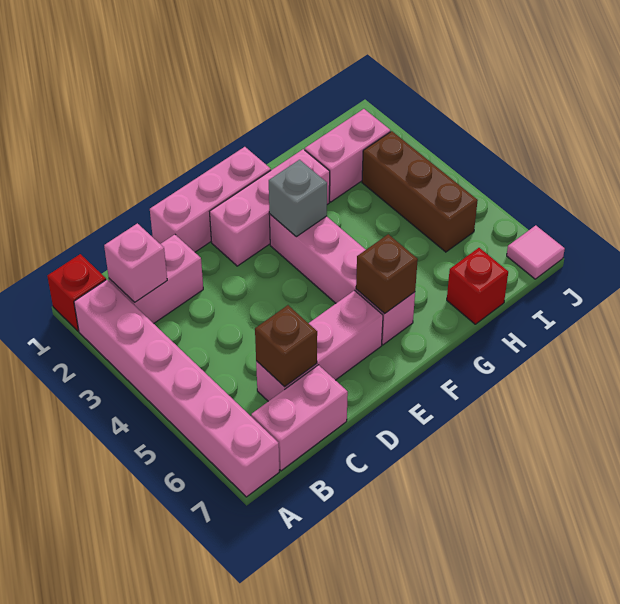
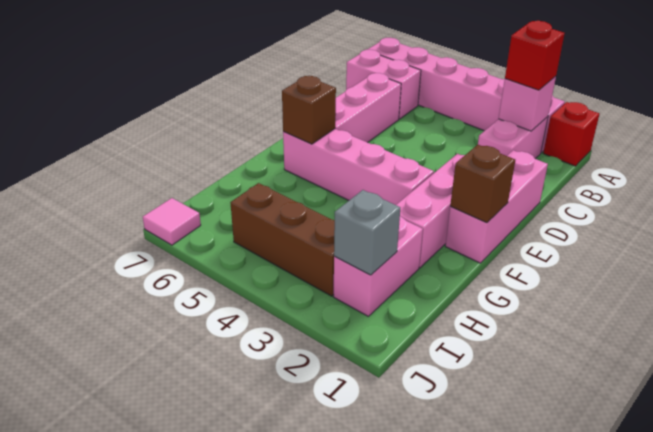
pink brick B7:C7 level 1 -> pink brick B6:B7 level 1
brown brick C6 level 2 -> brown brick F1 level 2
grey brick F3 level 2 -> grey brick I2 level 2
red brick H7 level 1 -> red brick B2 level 3

